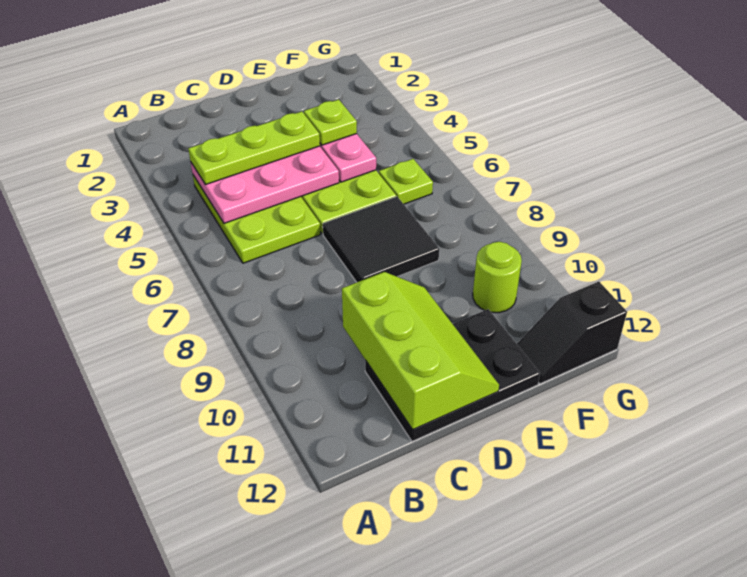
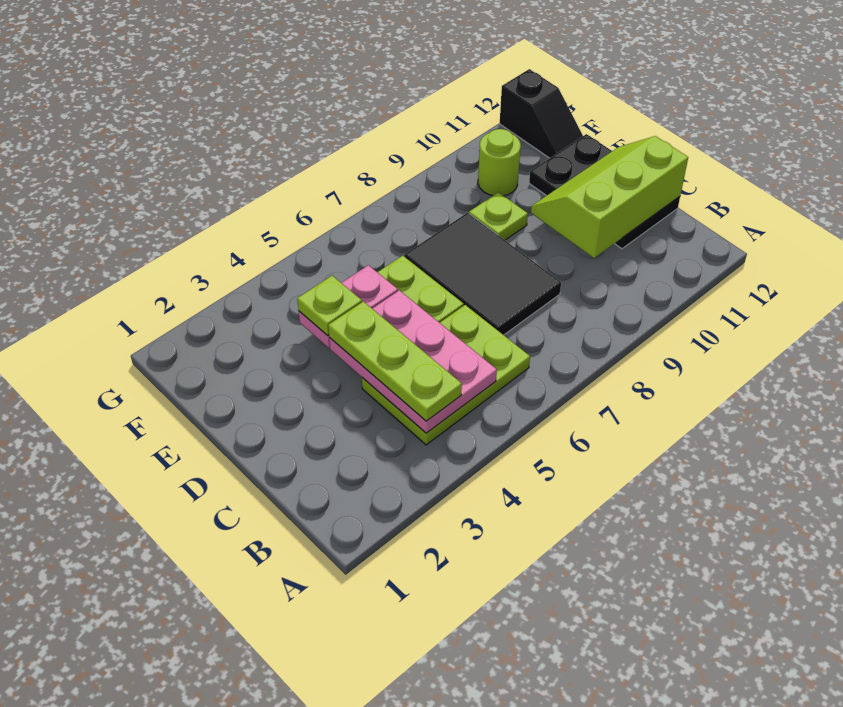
black tile D7:E8 level 1 -> black tile C7:E8 level 1
lime plate F6 level 1 -> lime plate E9 level 1

